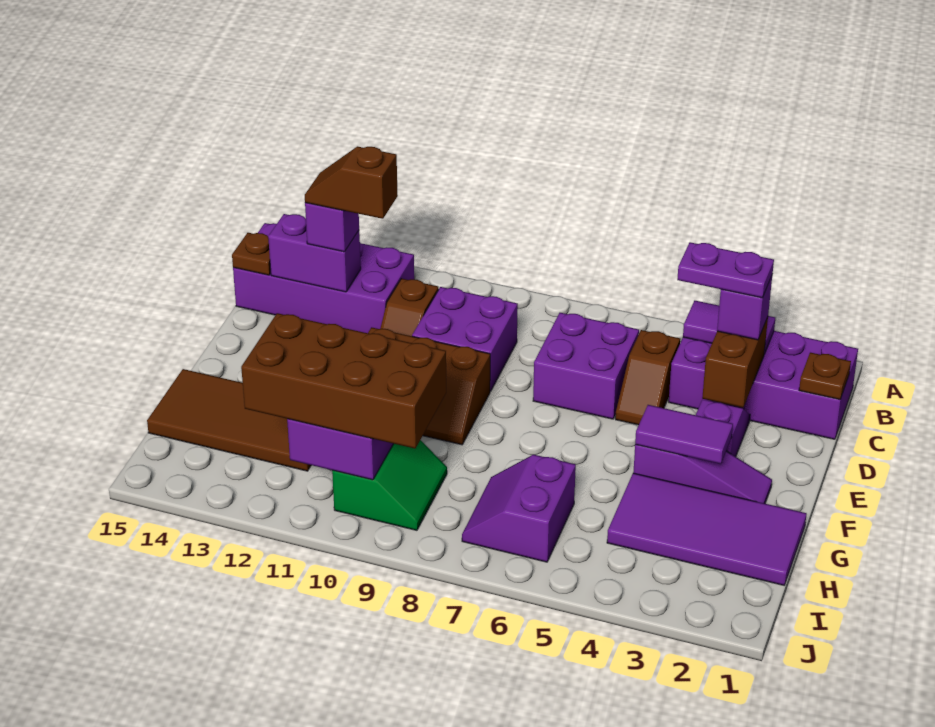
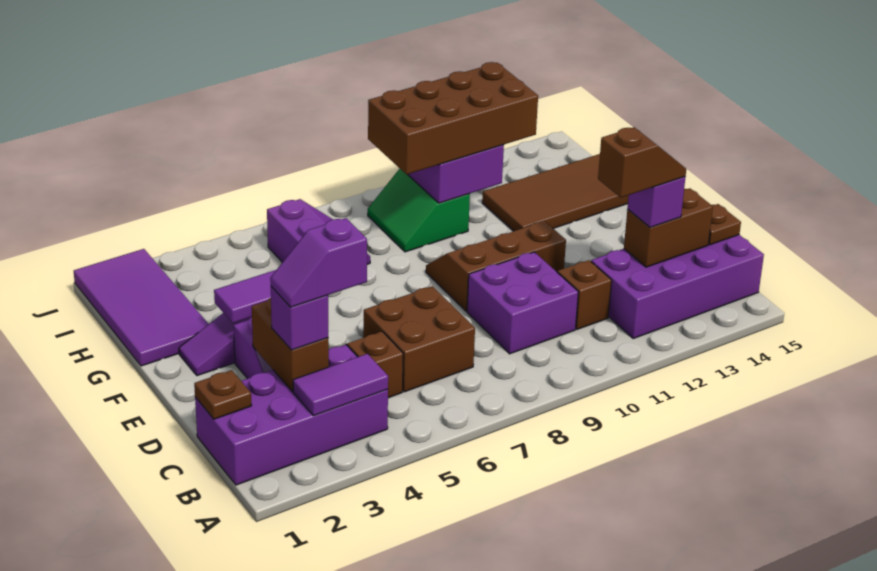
purple plate C3:C4 level 4 -> purple slope C3:C4 level 4 top 4
purple brick C6:D7 level 1 -> brown brick C6:D7 level 1
purple brick C13:C14 level 2 -> brown brick C13:C14 level 2
purple tile G1:H4 level 1 -> purple tile G1:J2 level 1

